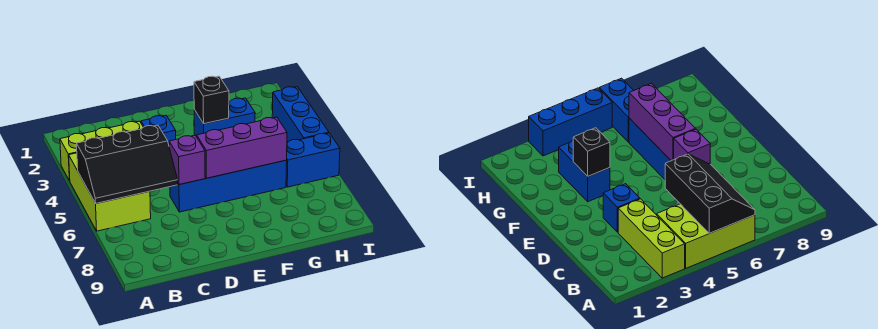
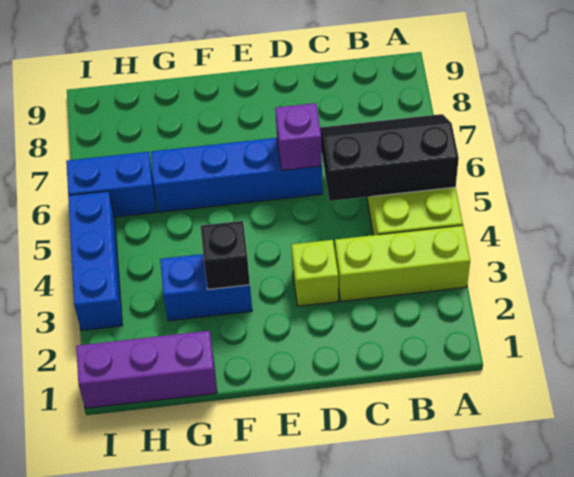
blue brick D3 level 1 -> lime brick D3 level 1
purple brick E6:G6 level 2 -> purple brick G1:I1 level 1

